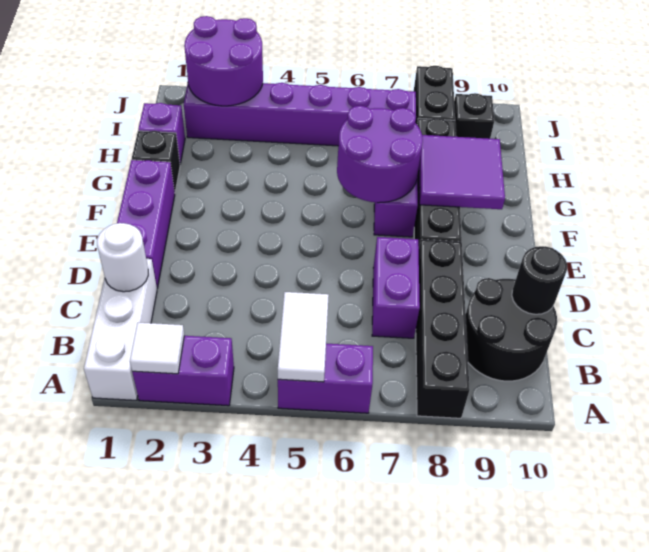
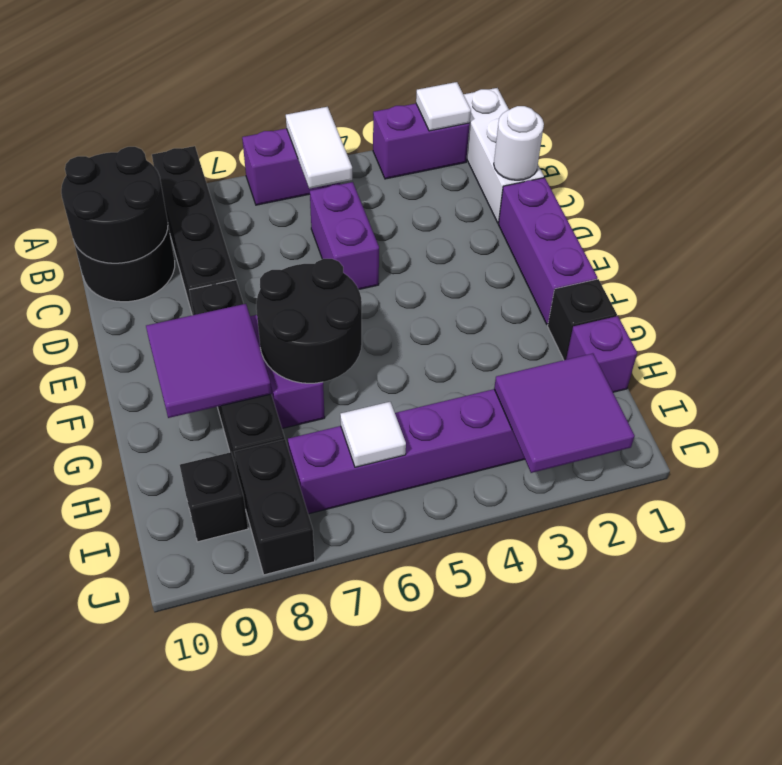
purple brick C7:D7 level 1 -> purple brick C5:D5 level 1
black round brick C10 level 2 -> black round brick B9:C10 level 2
purple round brick F6:G7 level 2 -> black round brick F6:G7 level 2
purple round brick I2:J3 level 2 -> purple tile I2:J3 level 2
none -> white tile I6 level 2

